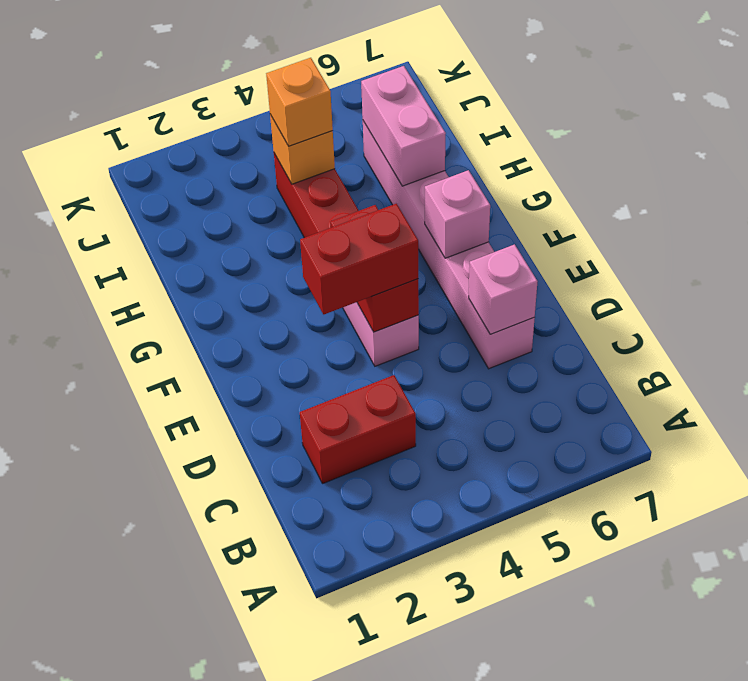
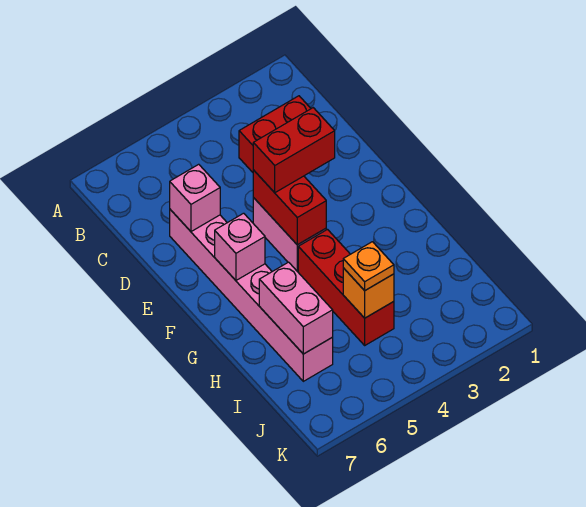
orange brick I4 level 3 -> orange plate I4 level 3

